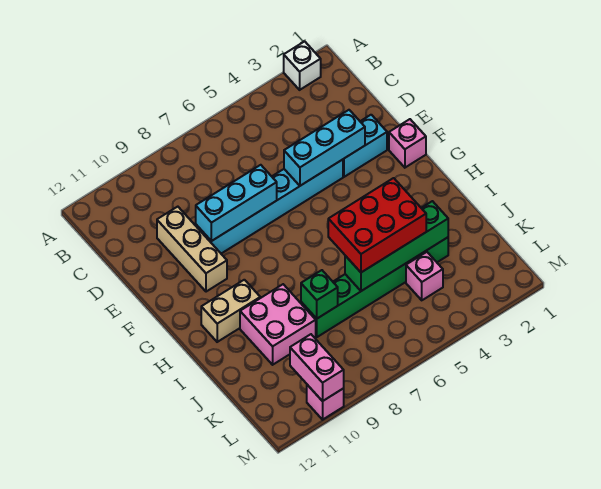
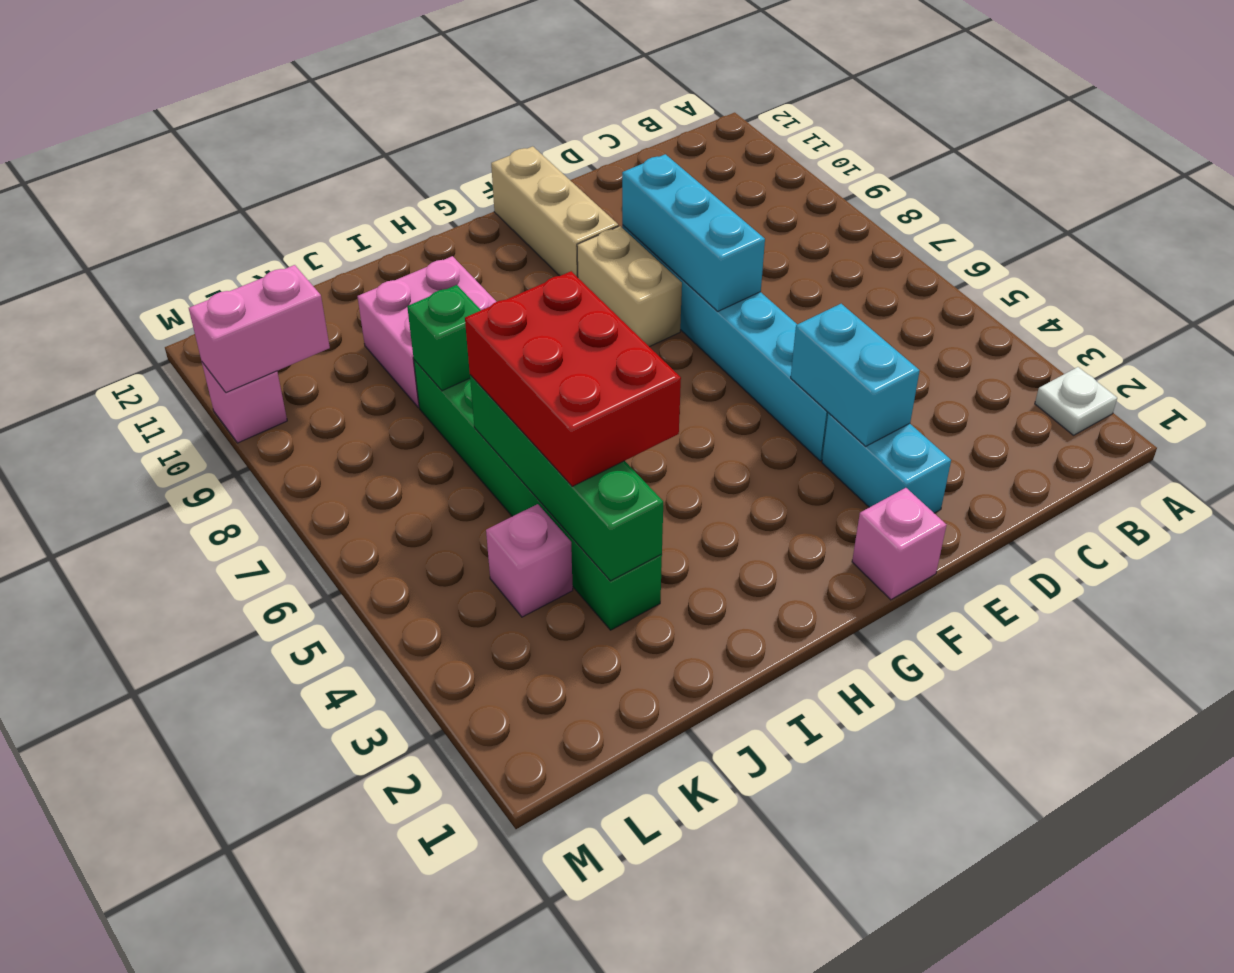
white brick A2 level 1 -> white plate A2 level 1
tan brick D10:F10 level 1 -> tan brick F10:F12 level 1
cyan brick E3:E5 level 2 -> cyan brick E3:E4 level 2
tan brick H10:H11 level 1 -> tan brick F8:F9 level 1

